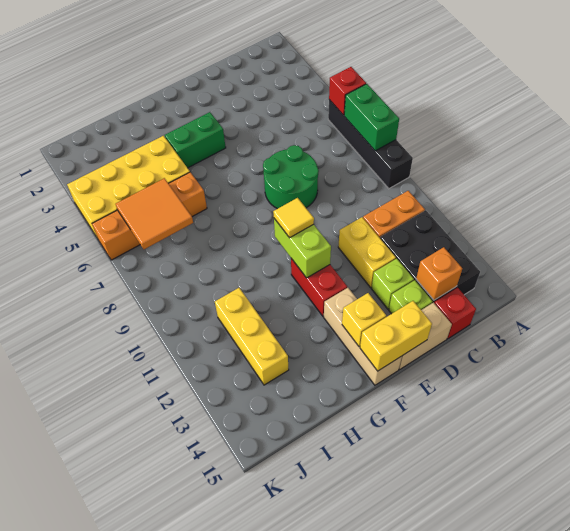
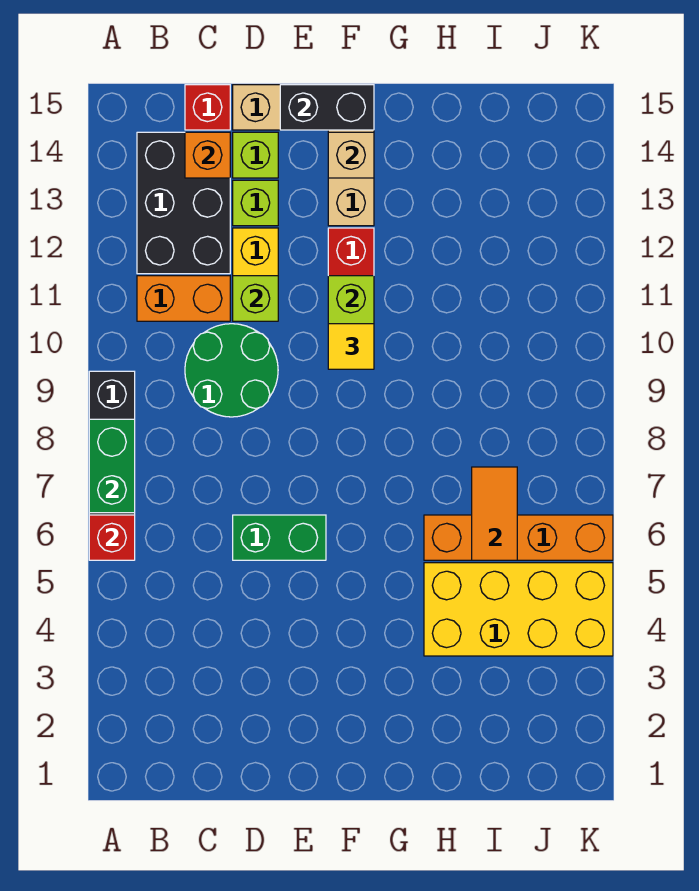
green round brick D7:E8 level 1 -> green round brick C9:D10 level 1
none -> lime brick D11 level 2
yellow brick E15:F15 level 2 -> black brick E15:F15 level 2
green brick F4:G4 level 1 -> green brick D6:E6 level 1
yellow brick F14 level 2 -> tan brick F14 level 2
orange tile I6:J7 level 2 -> orange tile I6:I7 level 2
yellow brick I11:I13 level 1 -> none

